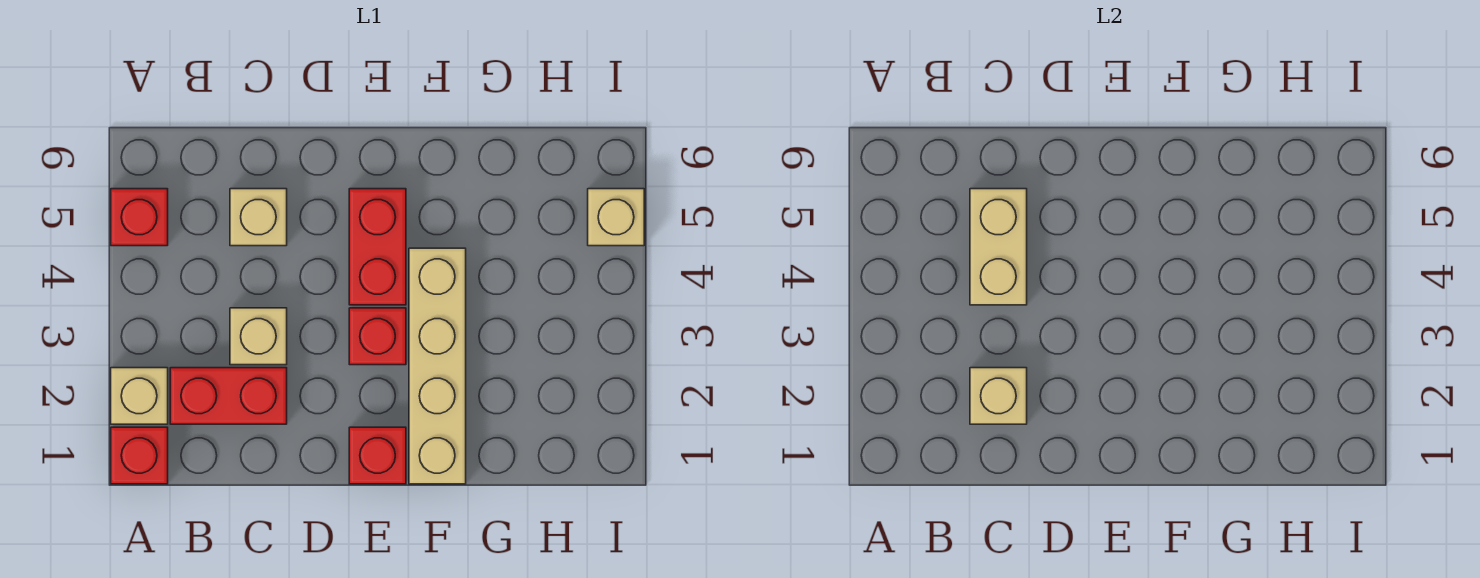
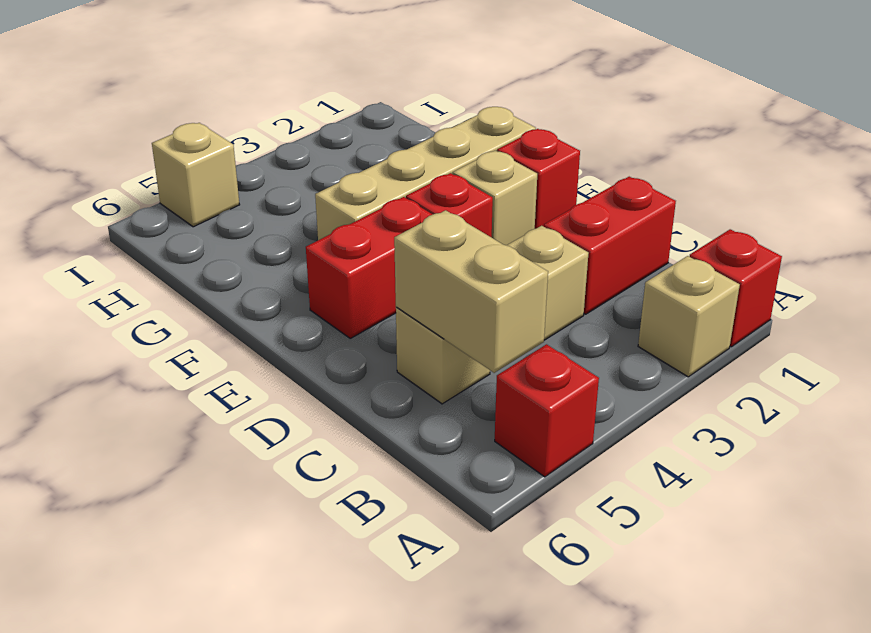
red brick B2:C2 level 1 -> red brick C1:C2 level 1
tan brick C2 level 2 -> tan brick E2 level 1
tan brick C4:C5 level 2 -> tan brick B5:C5 level 2

